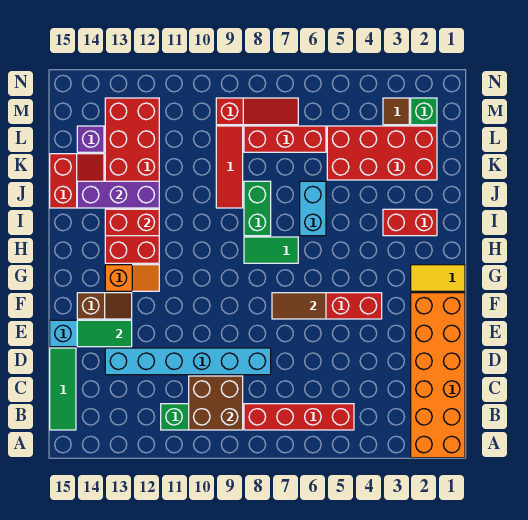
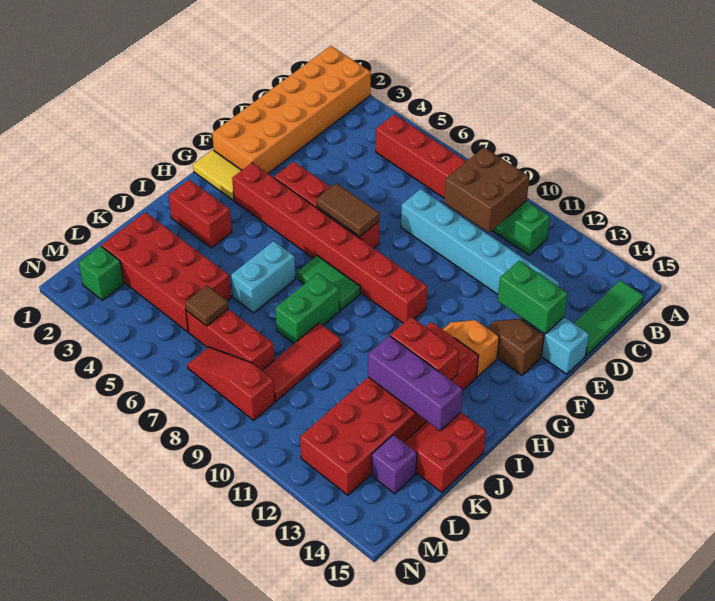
green tile E13:E14 level 2 -> green brick E13:E14 level 2
none -> red brick G3:G10 level 1
brown tile M3 level 1 -> brown tile L6 level 2

